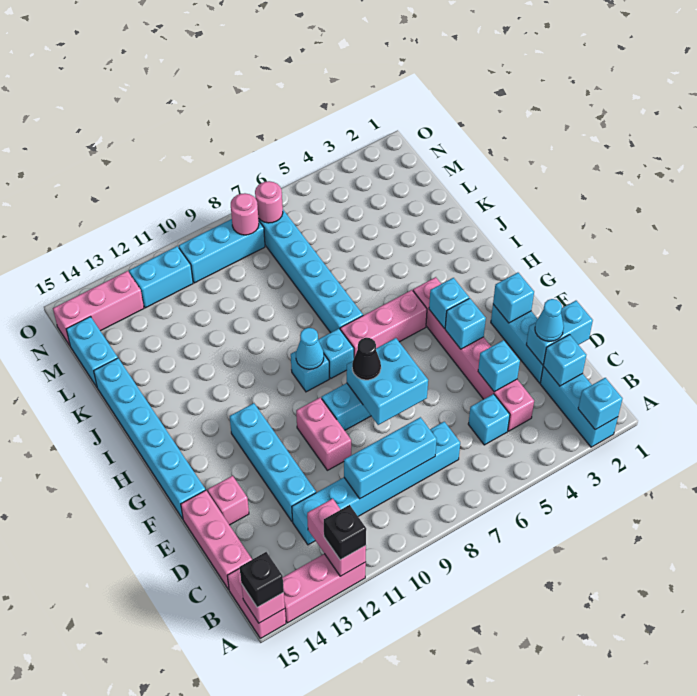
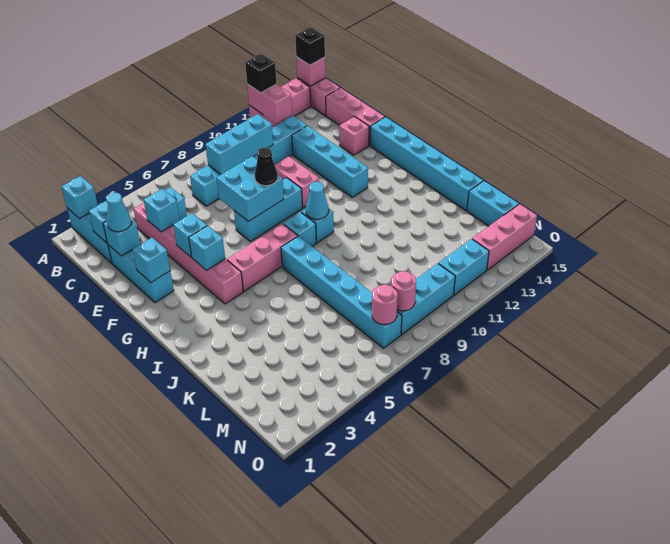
cyan brick D1:D2 level 2 -> cyan brick D2 level 2

